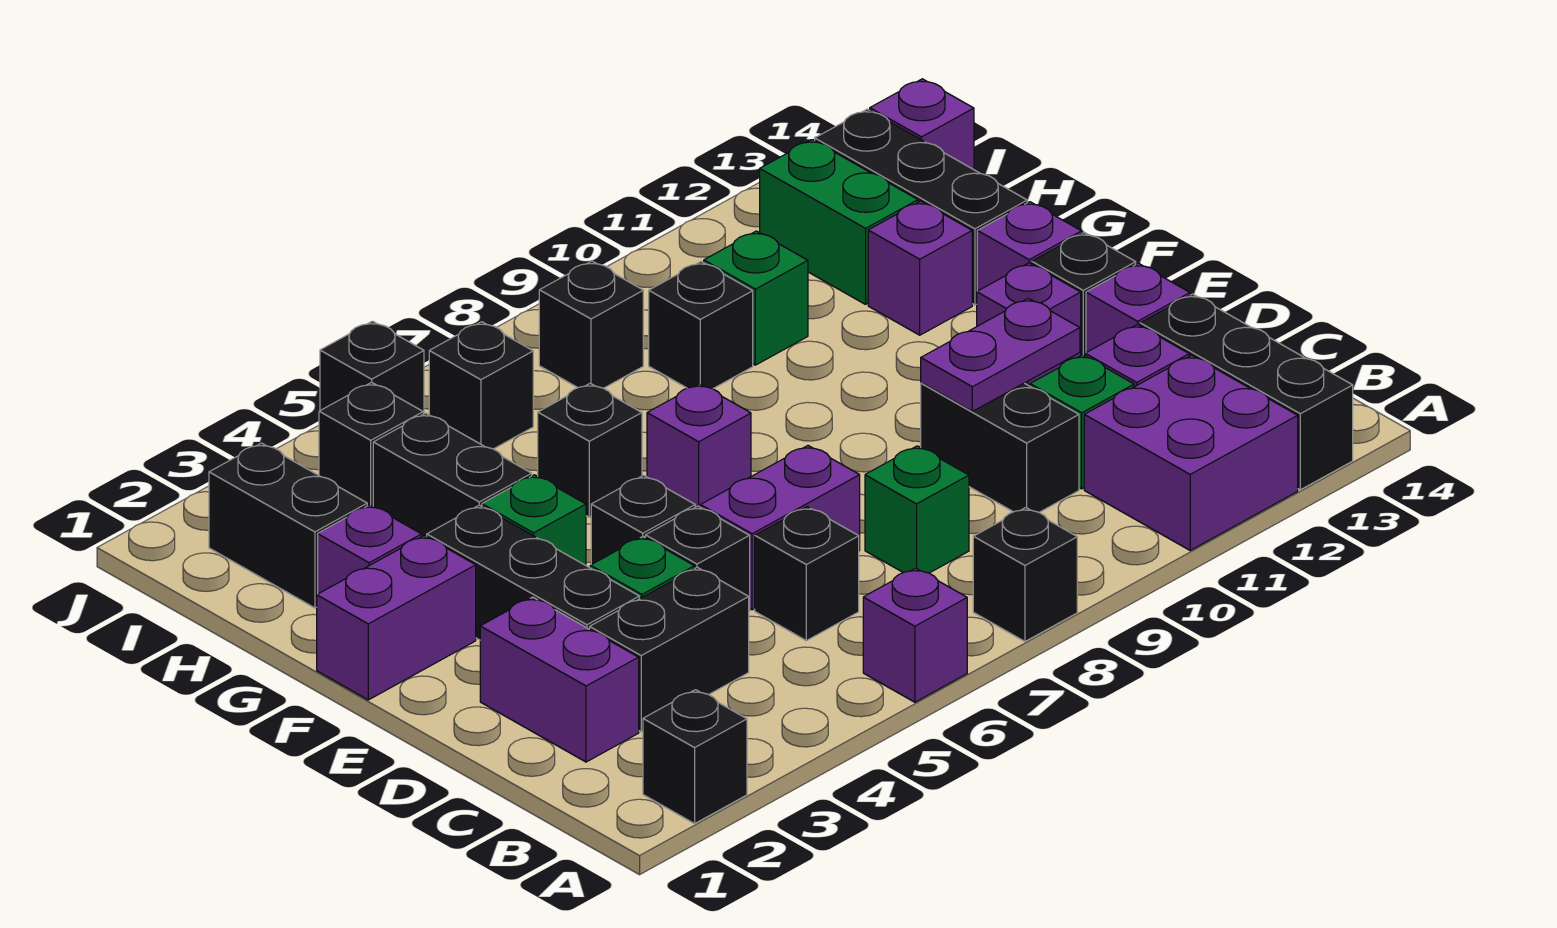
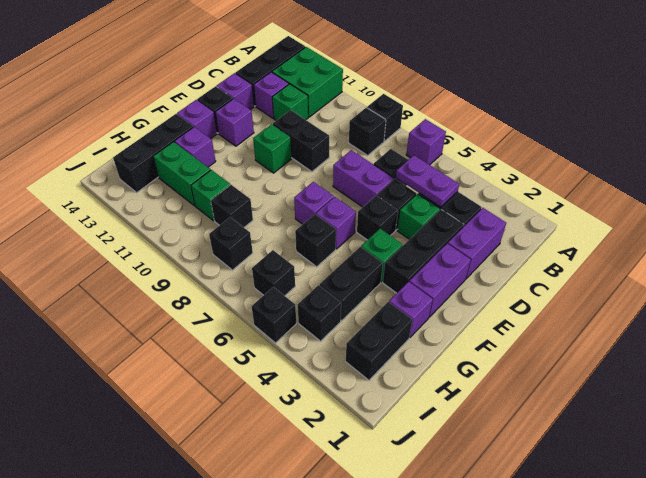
black brick A2 level 1 -> black brick B8 level 1
purple brick A11:B12 level 1 -> green brick A11:B12 level 1
green brick C8 level 1 -> green brick E10 level 1
black brick C10:D10 level 1 -> black brick D9:D10 level 1
purple plate D10:D11 level 2 -> purple plate C4:C5 level 2
purple brick F1:F2 level 1 -> purple brick E2:F2 level 1
green brick H12:I12 level 1 -> green brick H11:H12 level 1
purple brick I14 level 1 -> purple brick F6 level 1

